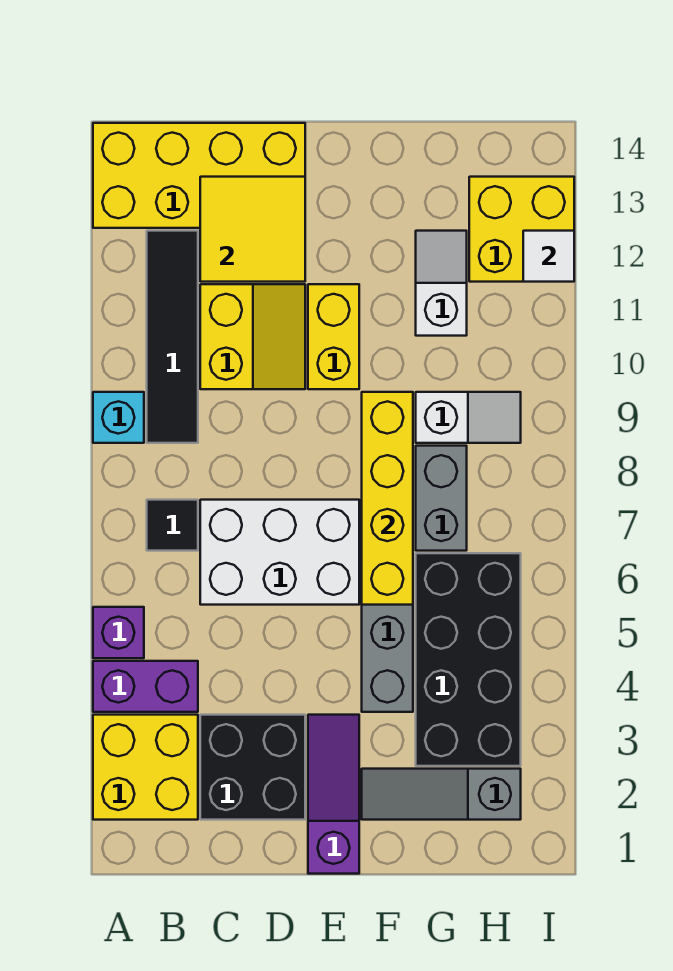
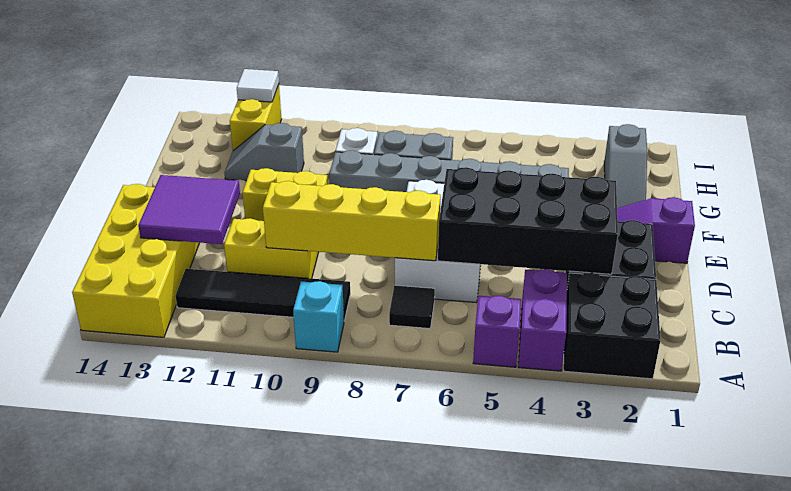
yellow brick A2:B3 level 1 -> black brick A2:B3 level 1
yellow tile C12:D13 level 2 -> purple tile C12:D13 level 2
yellow brick F6:F9 level 2 -> yellow brick C7:C10 level 2
black brick G3:H6 level 1 -> black brick C3:D6 level 2
white slope G11:G12 level 1 top 11 -> grey slope G11:G12 level 1 top 11
yellow brick H12:I13 level 1 -> yellow brick H12:I12 level 1

